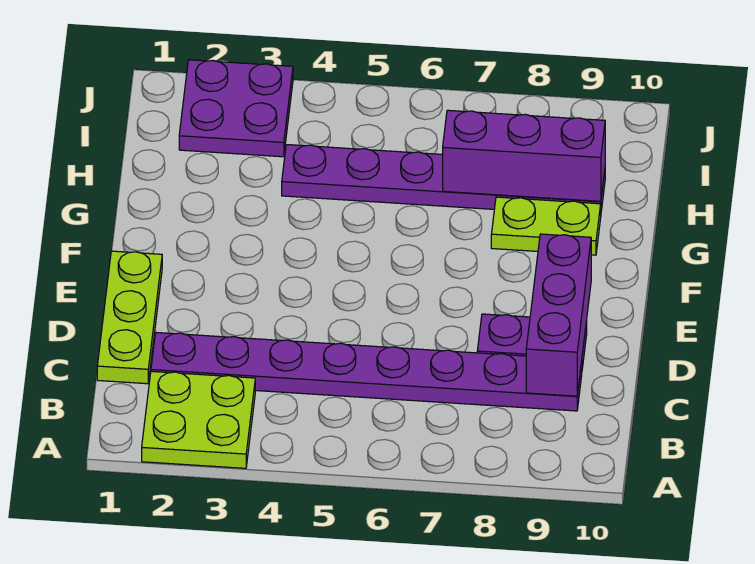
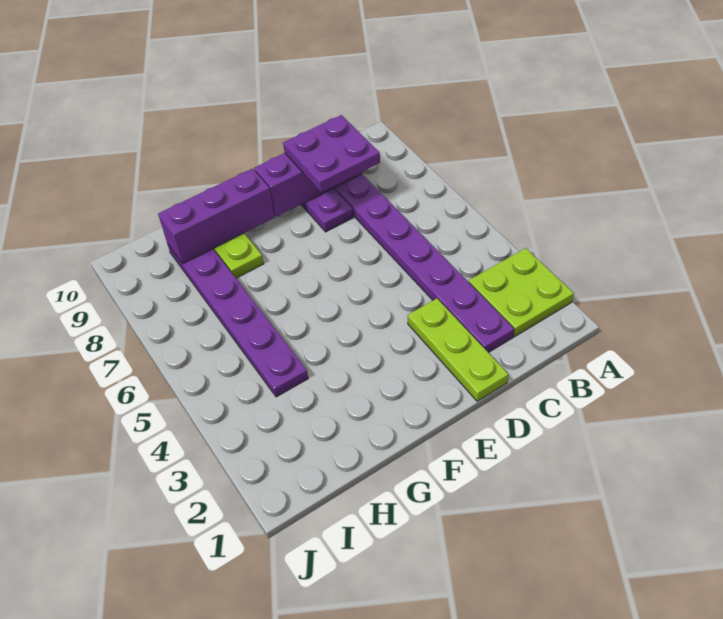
lime plate C1:E1 level 1 -> lime plate D1:D3 level 1
purple brick H7:H9 level 2 -> purple brick F9:H9 level 2
purple plate I2:J3 level 1 -> purple plate C8:D9 level 3

